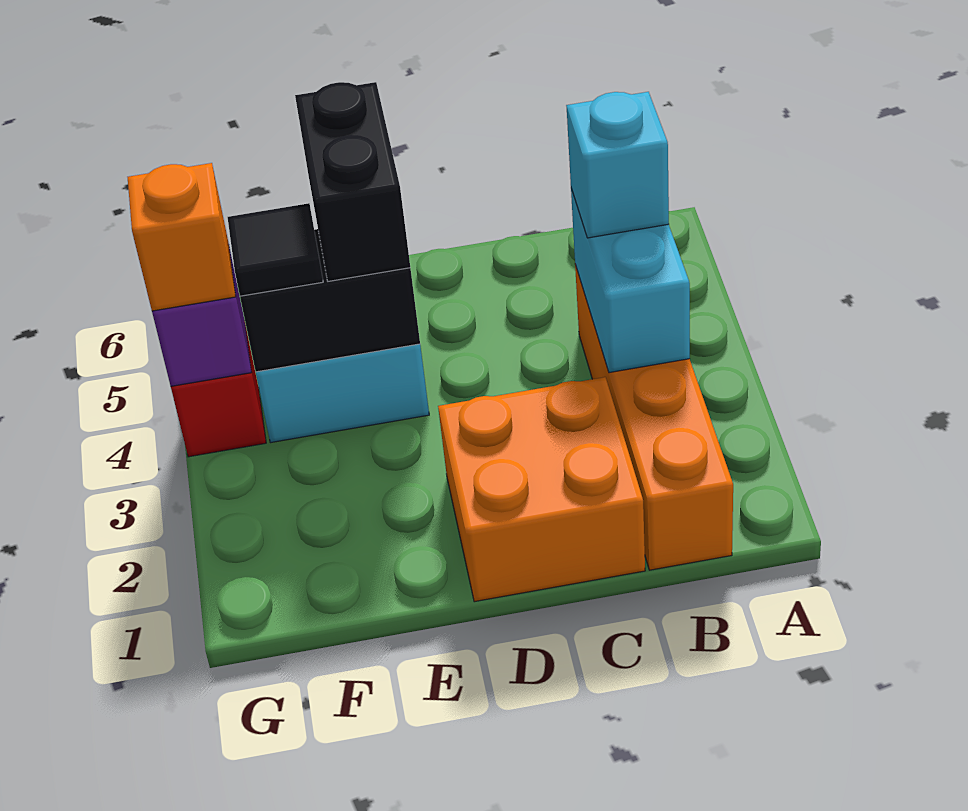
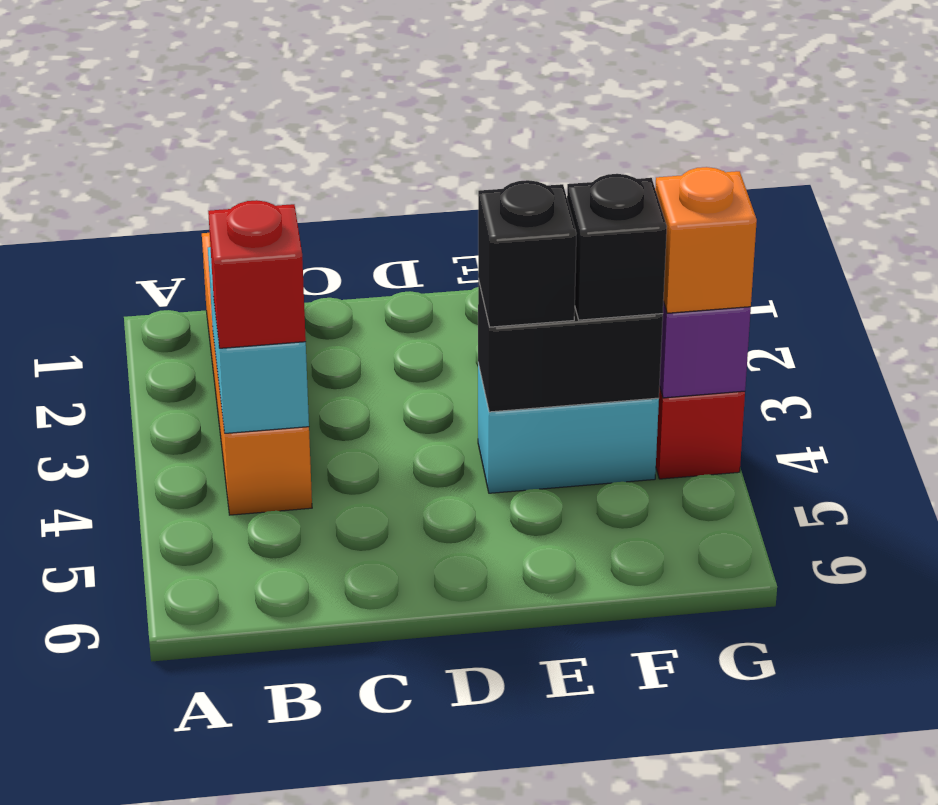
cyan brick B4 level 3 -> red brick B4 level 3
orange brick C1:D2 level 1 -> none
black brick E4:E5 level 3 -> black brick E4 level 3
black tile F4 level 3 -> black brick F4 level 3

